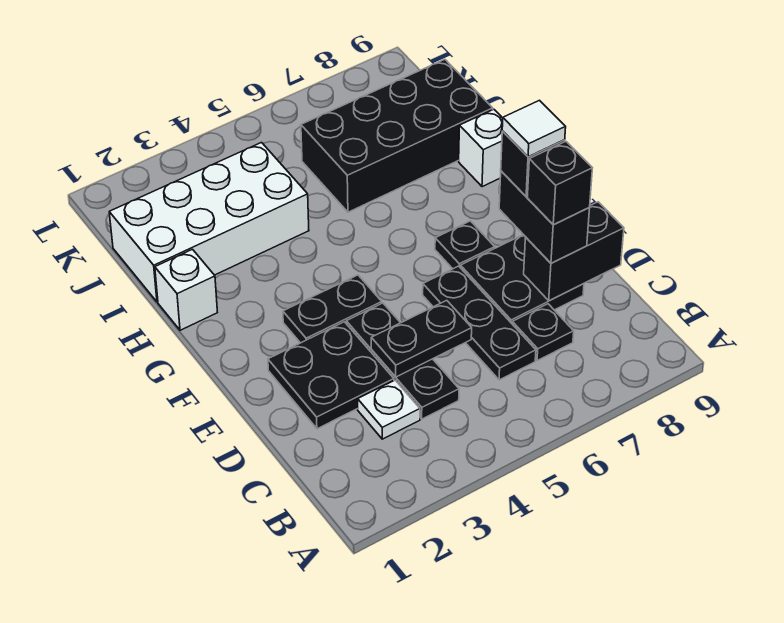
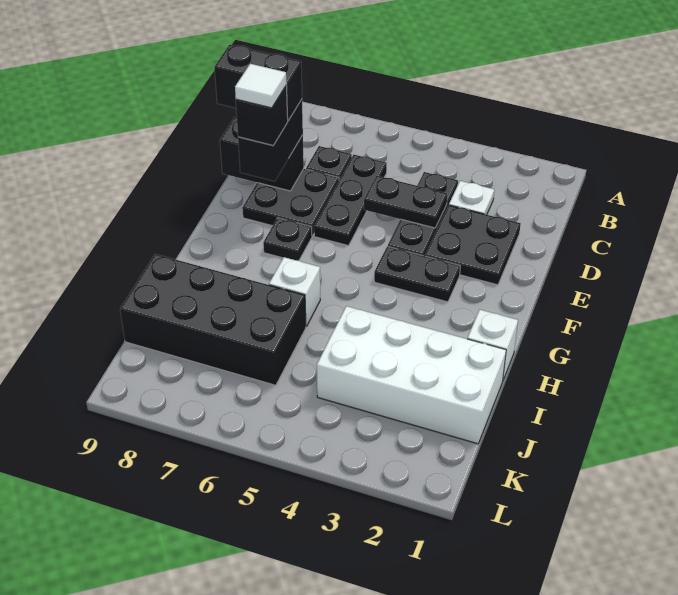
black brick D8 level 4 -> black brick D8:D9 level 4
white brick H9 level 1 -> white brick H6 level 1

